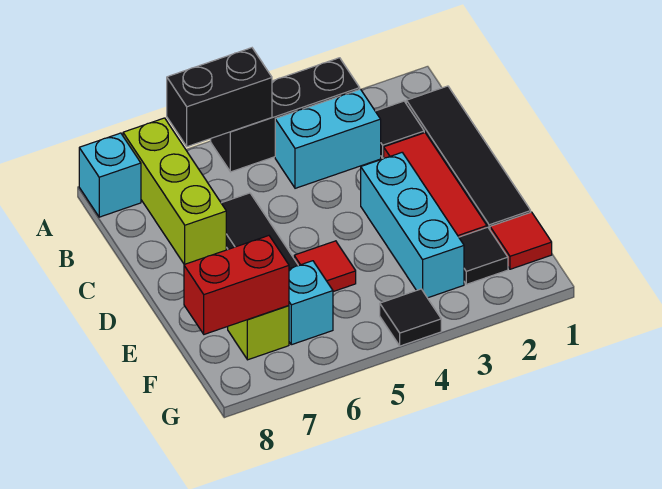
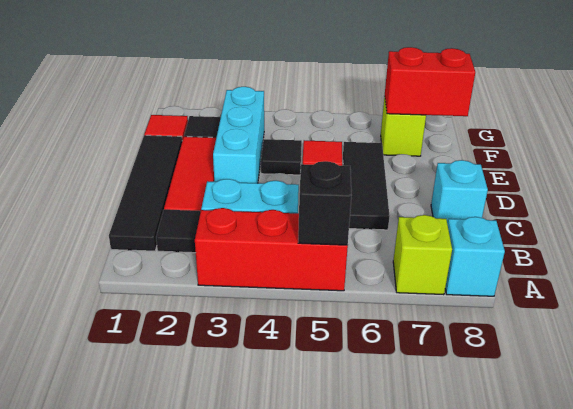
black brick A3:A5 level 1 -> red brick A3:A5 level 1
black brick A5:A6 level 2 -> black brick A5 level 2
lime brick A7:C7 level 1 -> lime brick A7 level 1
cyan brick F6 level 1 -> cyan brick C8 level 1
black tile G4 level 1 -> black tile E4 level 1

